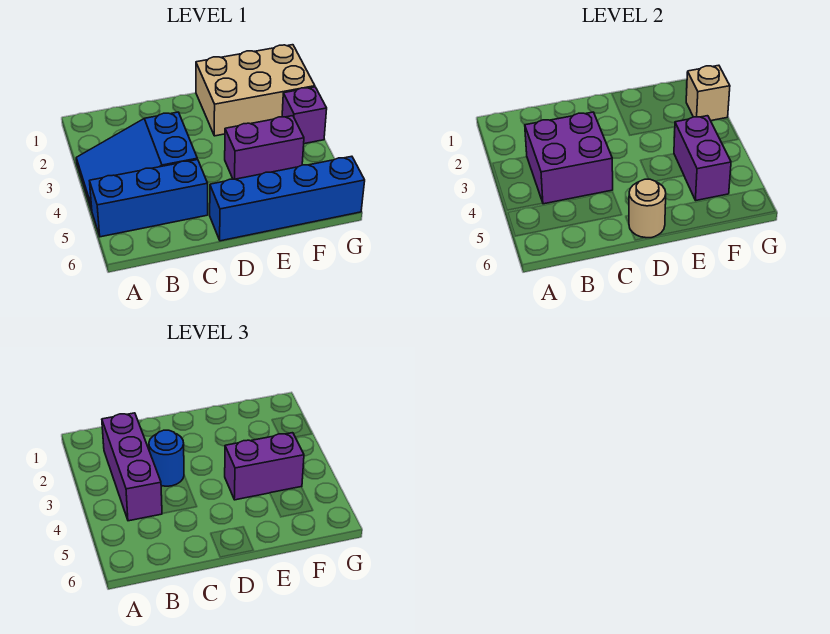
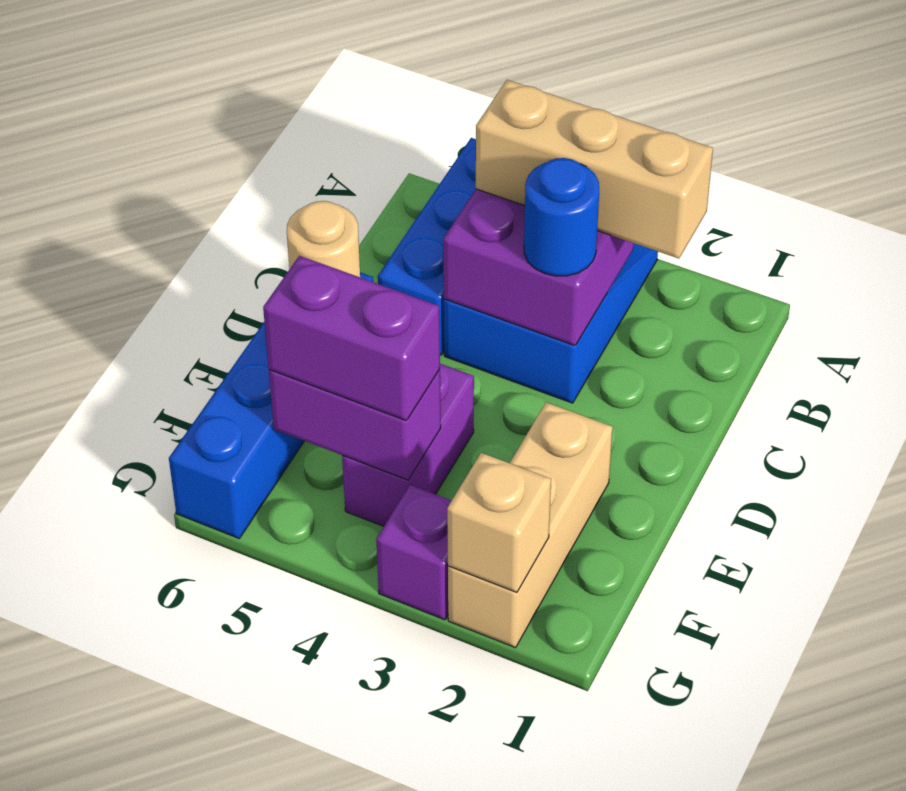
purple brick B2:B4 level 3 -> tan brick B2:B4 level 3
tan brick E1:G2 level 1 -> tan brick E2:G2 level 1
purple brick E4:F4 level 3 -> purple brick F4:F5 level 3

